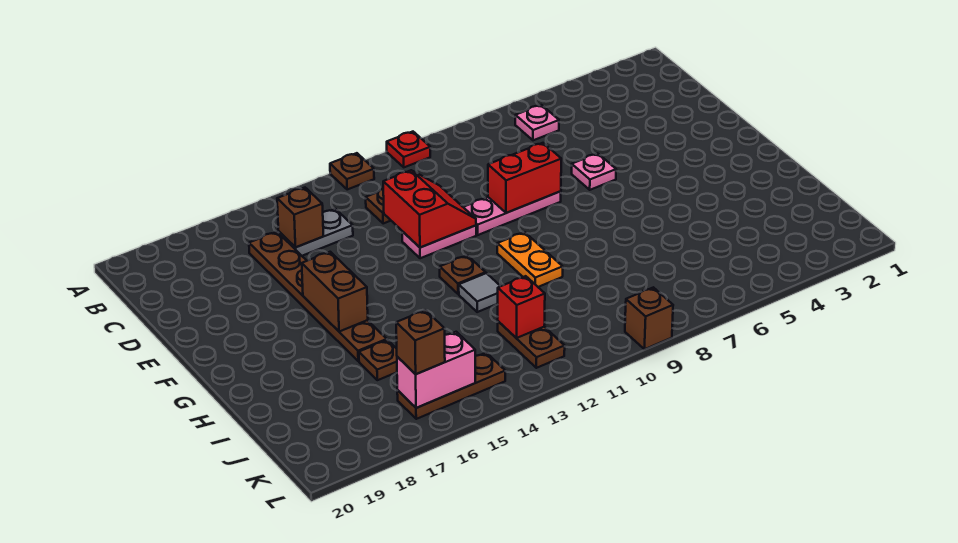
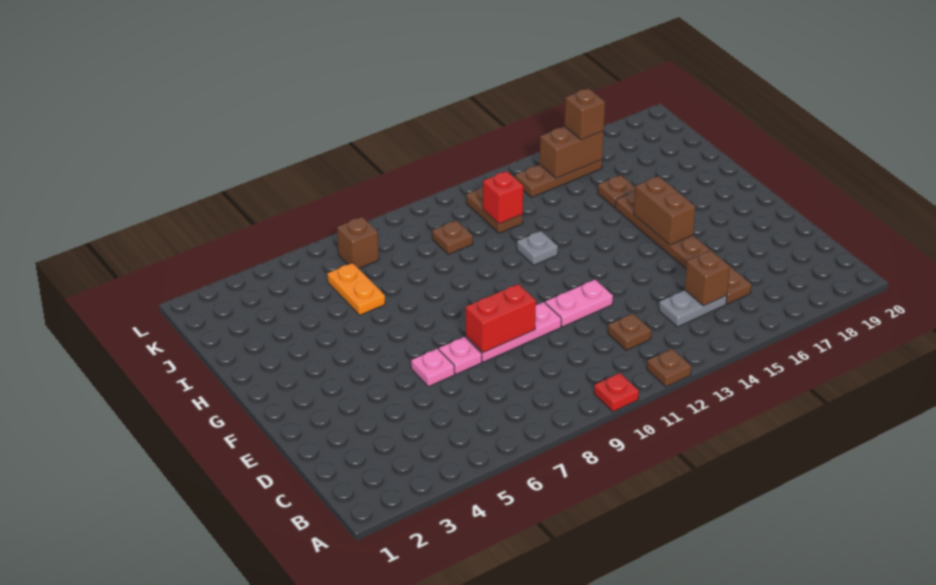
pink plate B6 level 1 -> pink plate E7 level 1
red slope D11:E12 level 2 top 12 -> none
orange plate G10:H10 level 1 -> orange plate I6:J6 level 1
brown plate G12 level 1 -> brown plate J10 level 1
grey tile H12 level 1 -> grey plate H12 level 1
pink brick K15:K16 level 2 -> brown brick K15:K16 level 2
brown brick L9 level 1 -> brown brick K7 level 1

